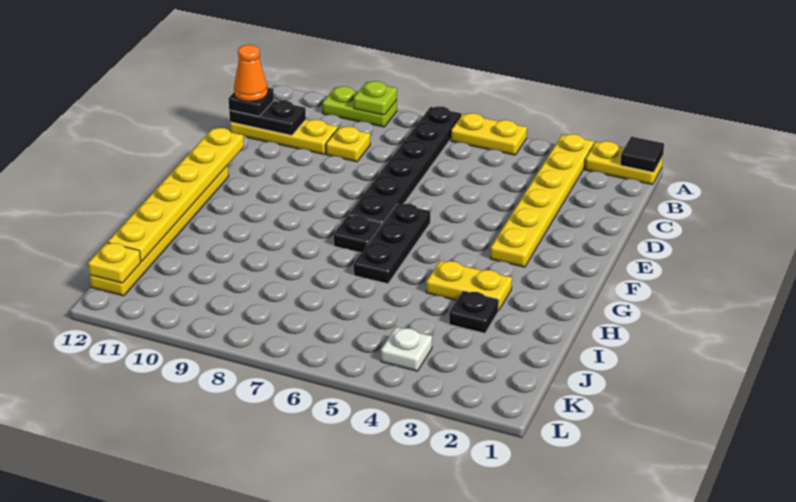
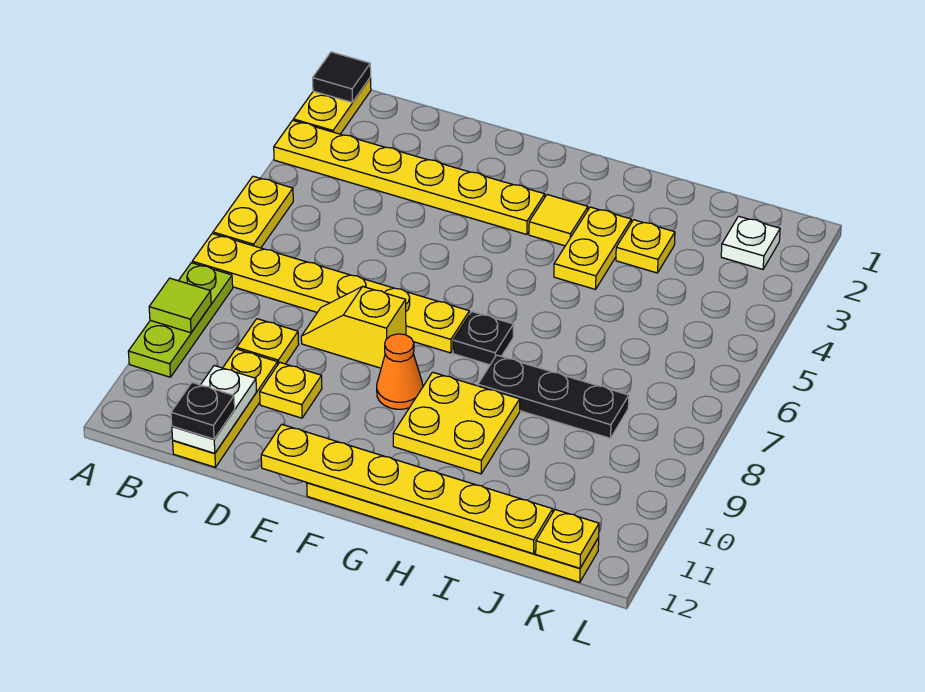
black plate A7:F7 level 1 -> yellow plate A7:F7 level 1
lime plate A9:A10 level 1 -> lime plate A8:A10 level 1
lime plate A9 level 2 -> lime tile A9 level 2
black plate C11:C12 level 2 -> white plate C11:C12 level 2
orange cone C12 level 4 -> orange cone F9 level 1
none -> yellow slope D8:E8 level 1 top E
none -> yellow plate D10 level 1
black plate F6:H6 level 1 -> black plate H8:J8 level 1
none -> yellow tile G3 level 1
none -> yellow plate G9:H10 level 1
black plate I3 level 1 -> yellow plate I3 level 1
white plate K4 level 1 -> white plate K2 level 1

